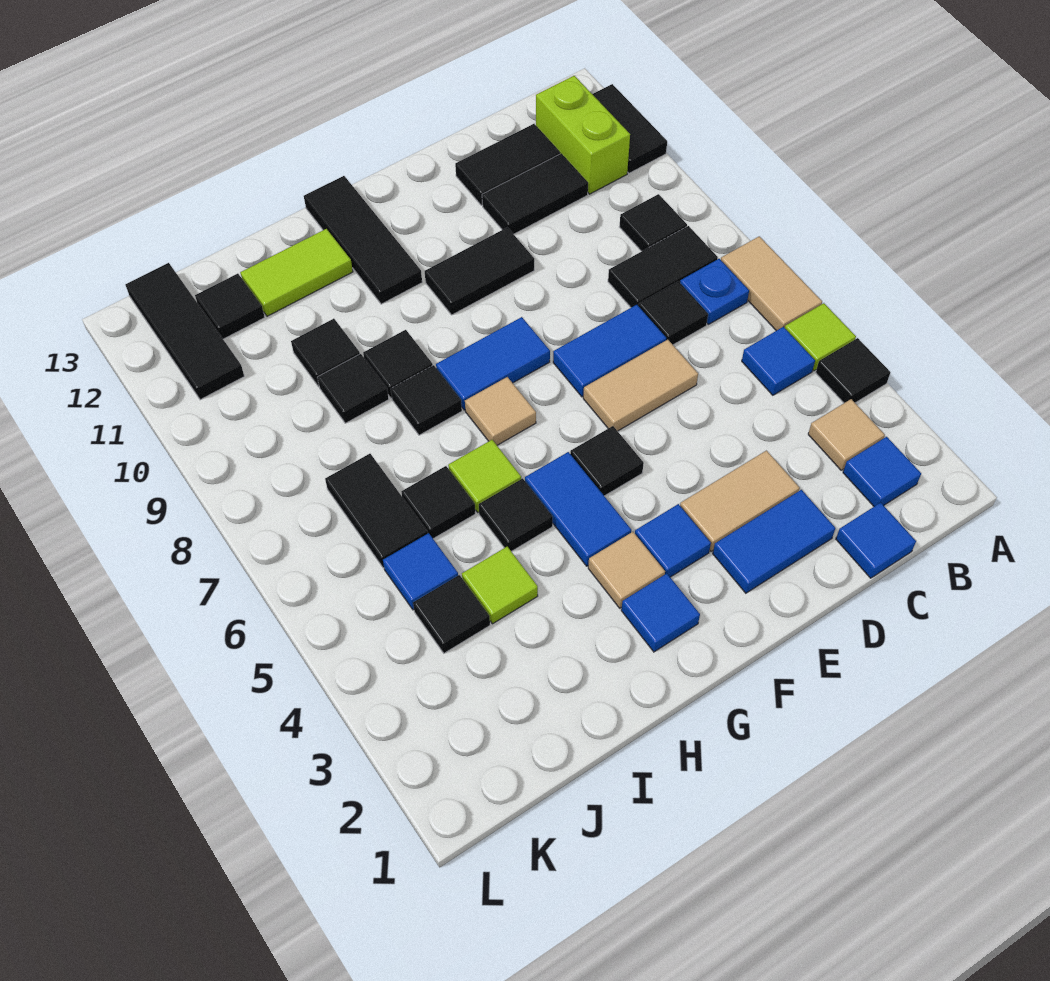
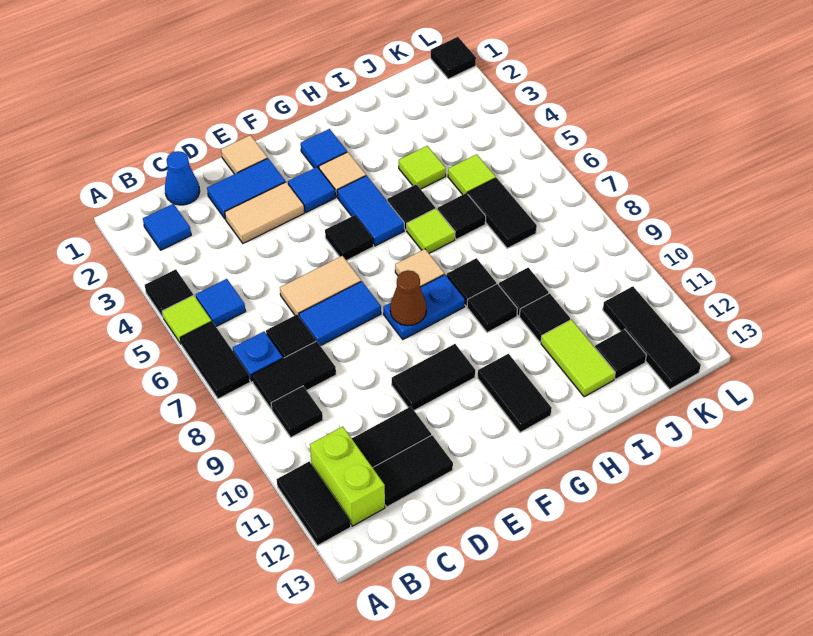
tan tile A6:A7 level 1 -> black tile A6:A7 level 1
tan tile B3 level 1 -> tan tile E1 level 1
blue tile C1 level 1 -> blue cone C1 level 1
blue tile F8:G8 level 1 -> blue plate F8:G8 level 1
none -> brown cone F8 level 2
black tile G11:G13 level 1 -> black tile G11:G12 level 1
lime tile H12:I12 level 1 -> lime tile I11:I12 level 1
black tile J4 level 1 -> black tile L1 level 1
blue tile J5 level 1 -> lime tile J5 level 1

